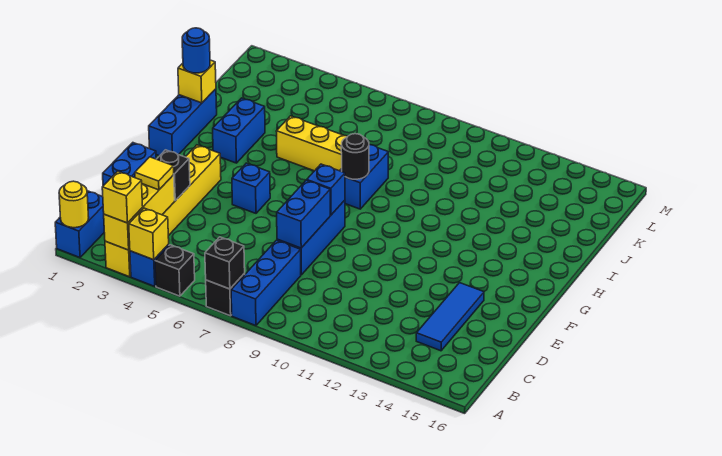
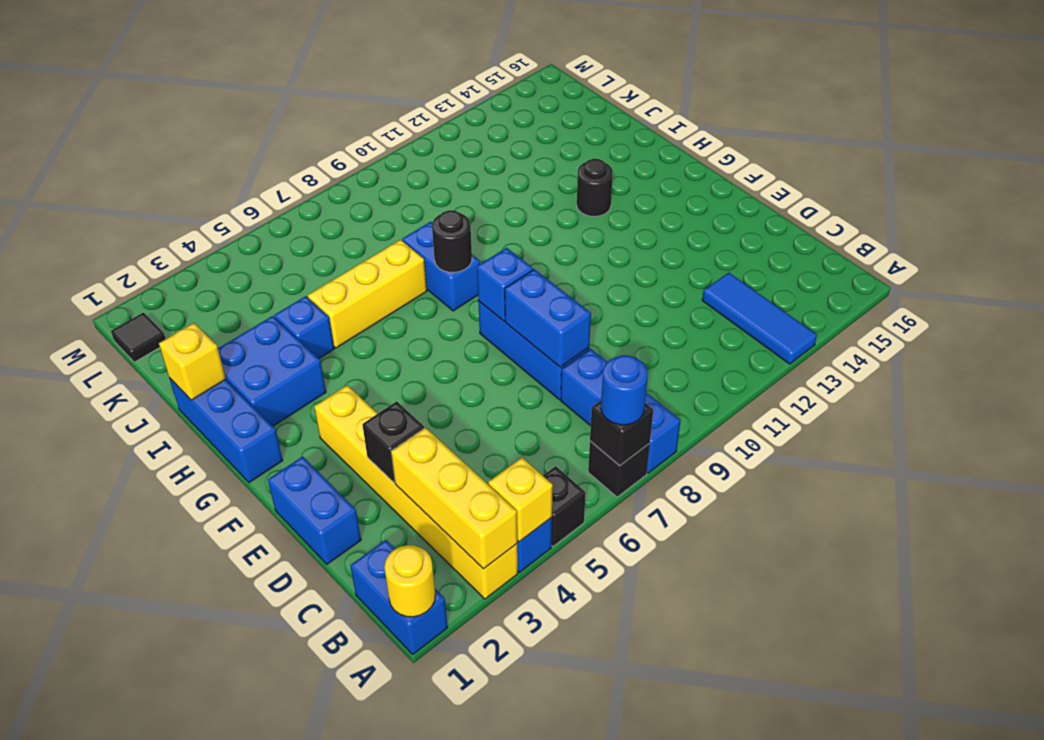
yellow brick A3 level 3 -> none
yellow tile C3 level 3 -> none
blue tile C14:E14 level 1 -> blue tile A13:C13 level 1
blue brick F5 level 1 -> blue brick I4 level 1
blue brick H3:I3 level 1 -> blue brick H2:I3 level 1
none -> black round brick H13 level 1
blue round brick I1 level 3 -> blue round brick A7 level 3
none -> black tile L1 level 1

